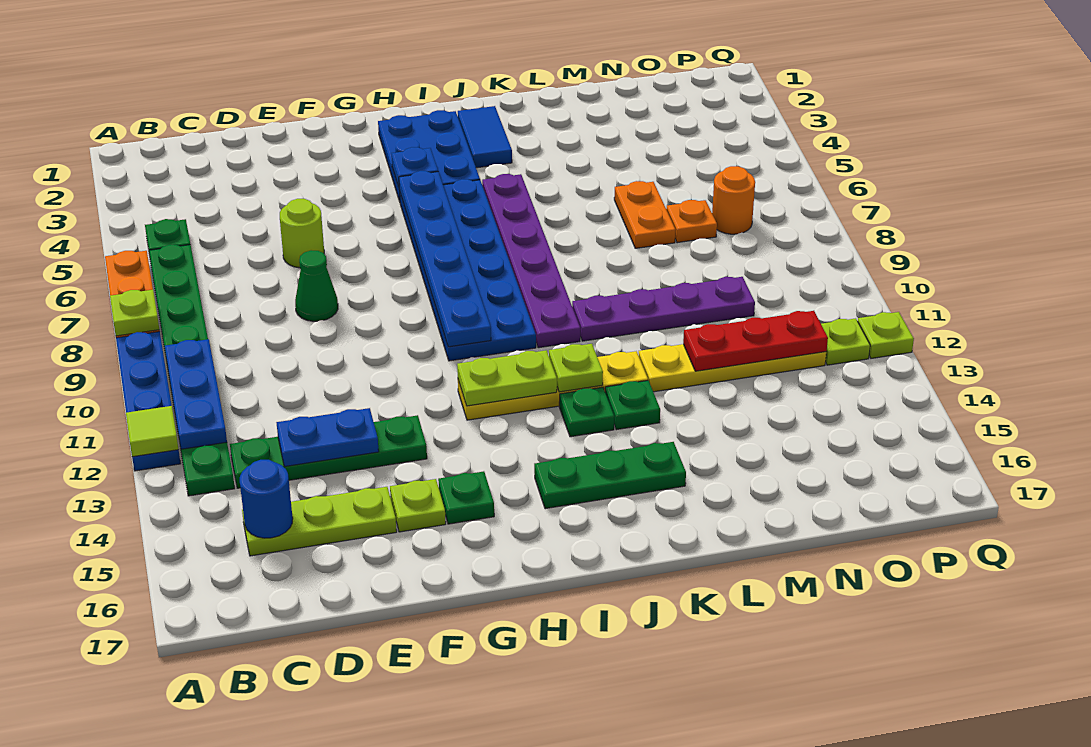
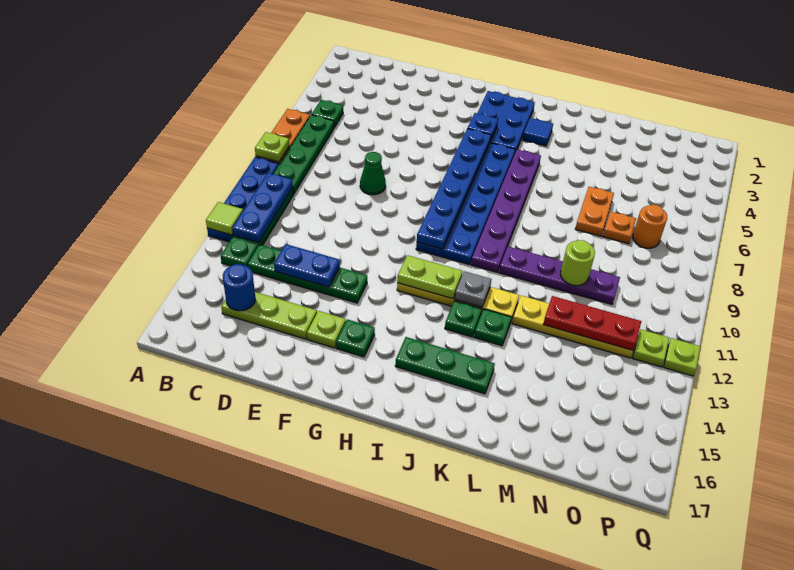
lime round brick E6 level 1 -> lime round brick M10 level 2
blue tile J2:J3 level 1 -> blue tile J3 level 1
lime plate J12 level 2 -> grey plate J12 level 2

